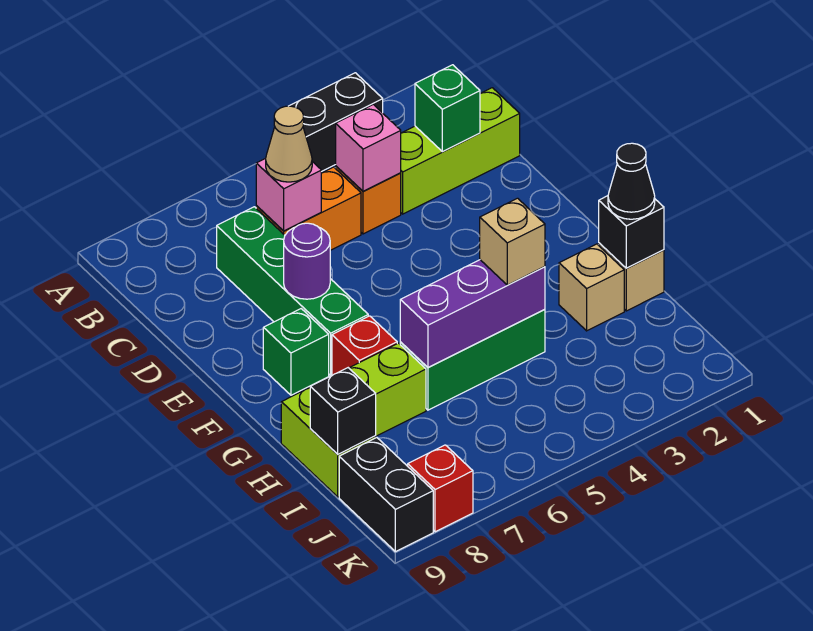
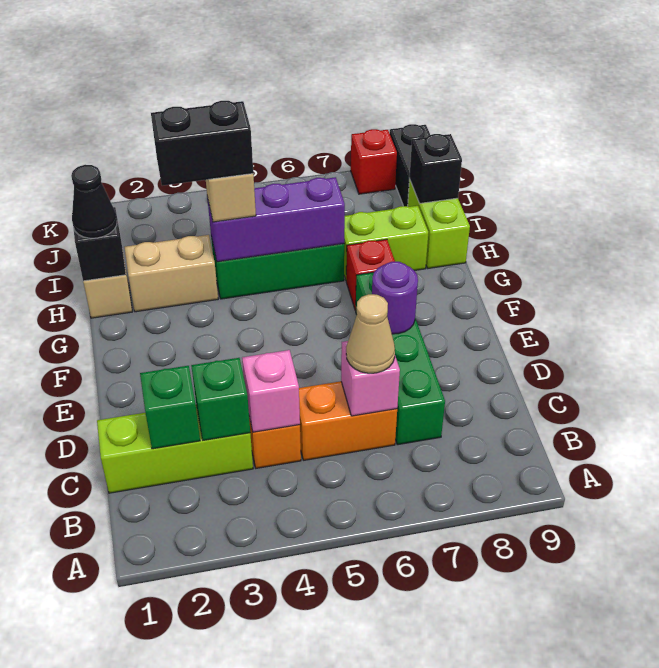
black brick A3:A4 level 1 -> black brick H3:H4 level 4
green brick F8 level 1 -> green brick C3 level 2
tan brick H2 level 1 -> tan brick H2:H3 level 1

